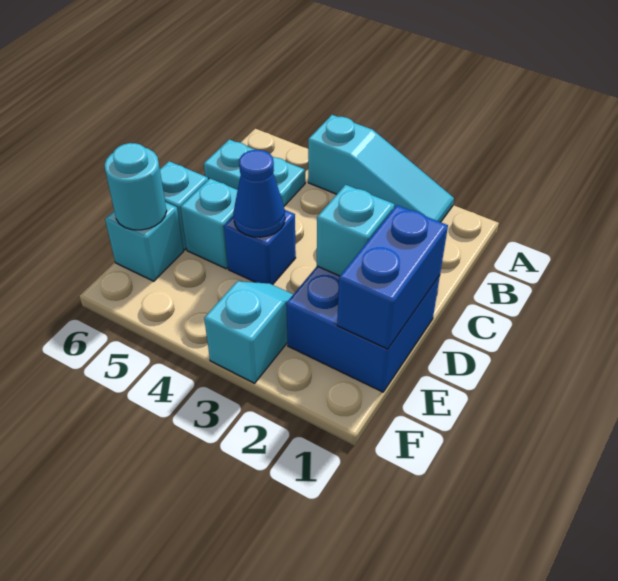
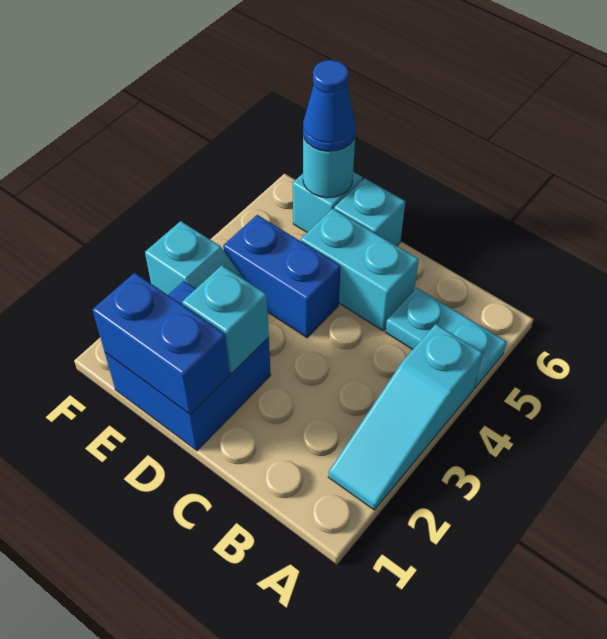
cyan plate B5:B6 level 1 -> cyan plate A5:B5 level 1
blue brick D4 level 1 -> blue brick D4:E4 level 1
blue cone D4 level 2 -> blue cone E6 level 3
cyan brick D5 level 1 -> cyan brick C5:D5 level 1

